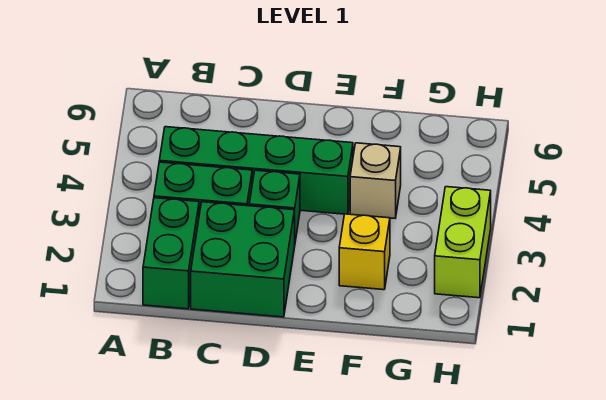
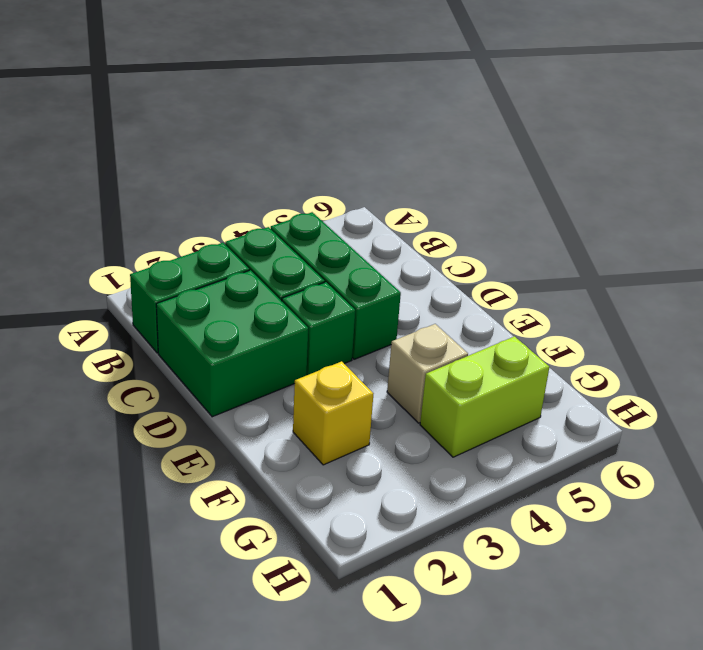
green brick B4:E4 level 1 -> green brick B4:D4 level 1
lime brick H2:H3 level 1 -> lime brick G4:G5 level 1

